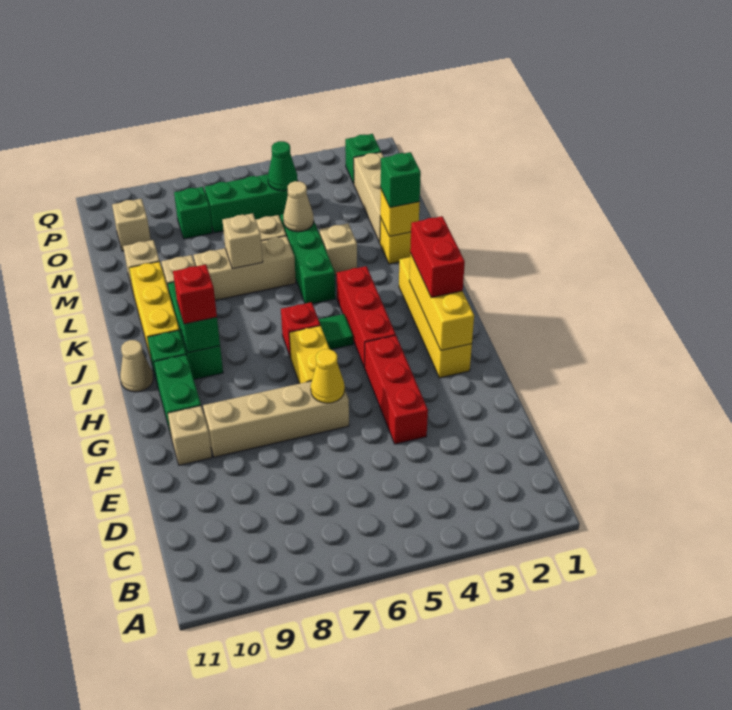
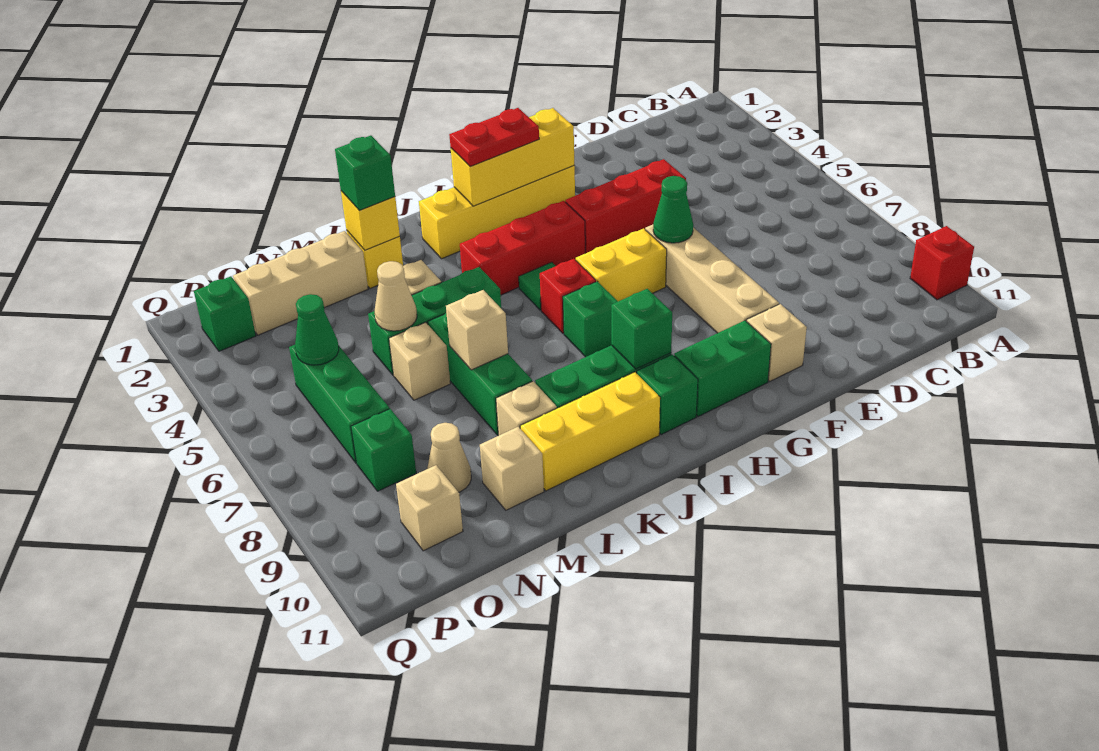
yellow cone F6 level 2 -> green cone F6 level 2
red brick H2:I2 level 3 -> red plate H2:I2 level 3
none -> green brick I7 level 1
red brick I9 level 3 -> red brick A10 level 1
tan cone I11 level 1 -> tan cone N9 level 1
tan brick L6:L8 level 1 -> green brick L6:L8 level 1

